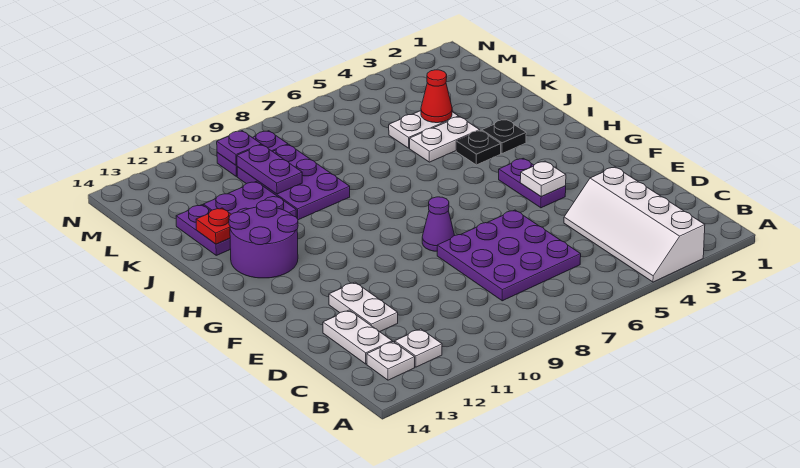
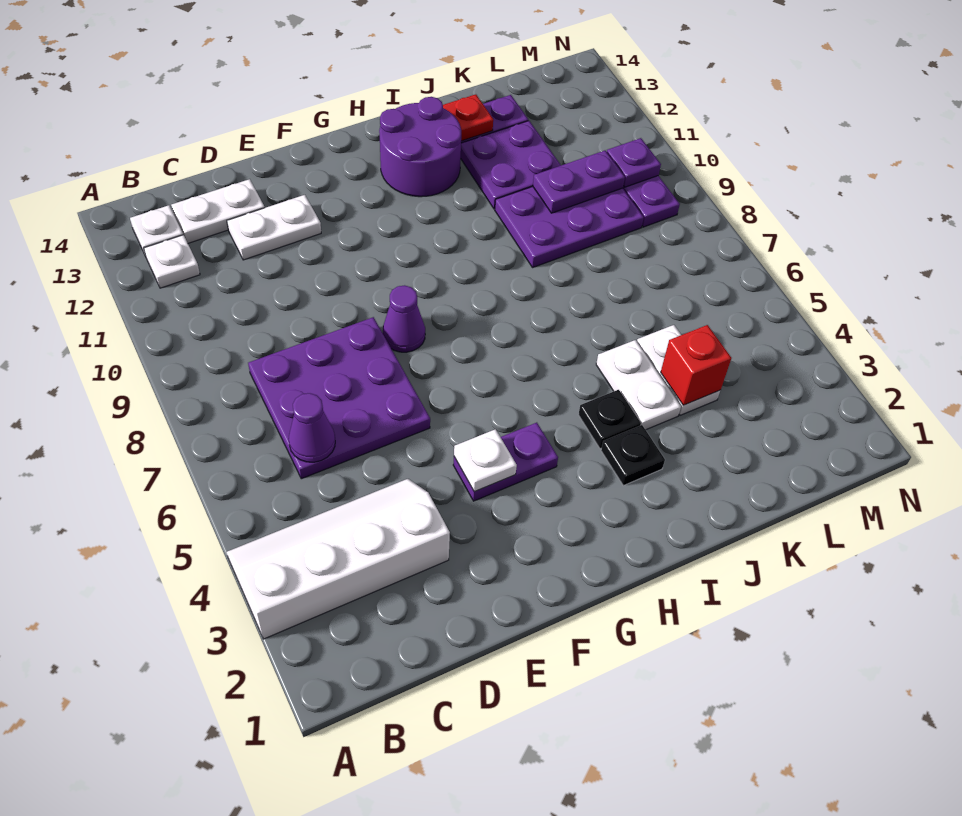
none -> purple cone C6 level 2
red cone K4 level 2 -> red brick K4 level 2

